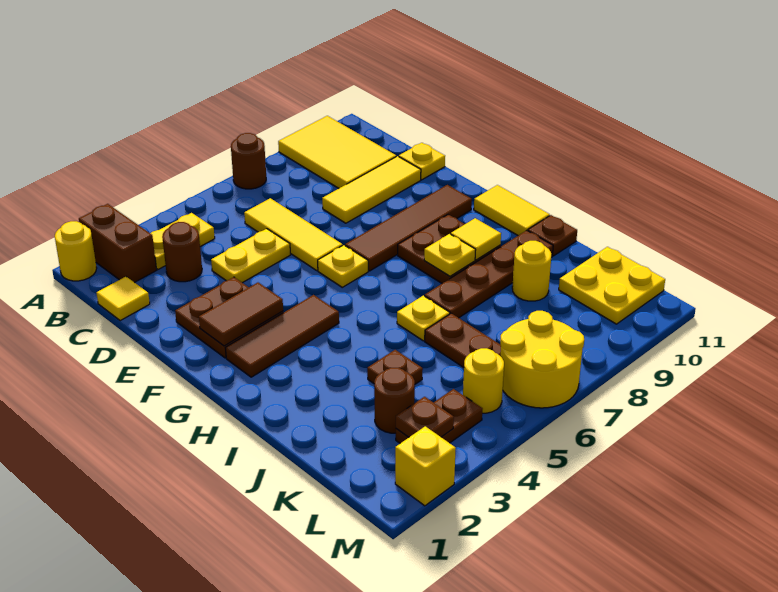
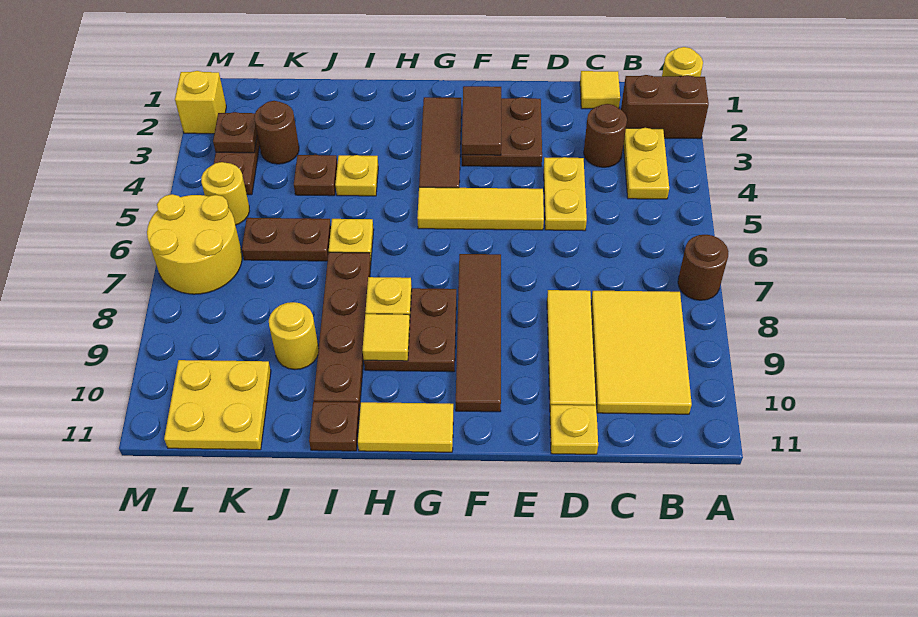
yellow tile A9:C10 level 1 -> yellow tile B8:C10 level 1
yellow tile C6:E6 level 1 -> yellow tile E5:G5 level 1
yellow plate F6 level 1 -> yellow plate I4 level 1

